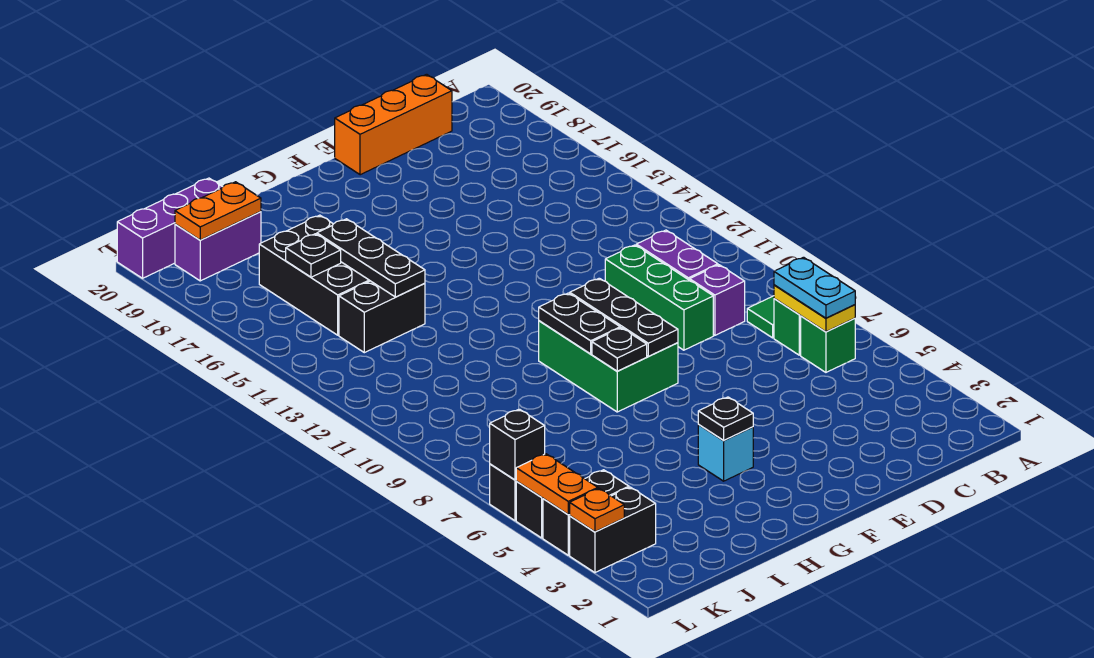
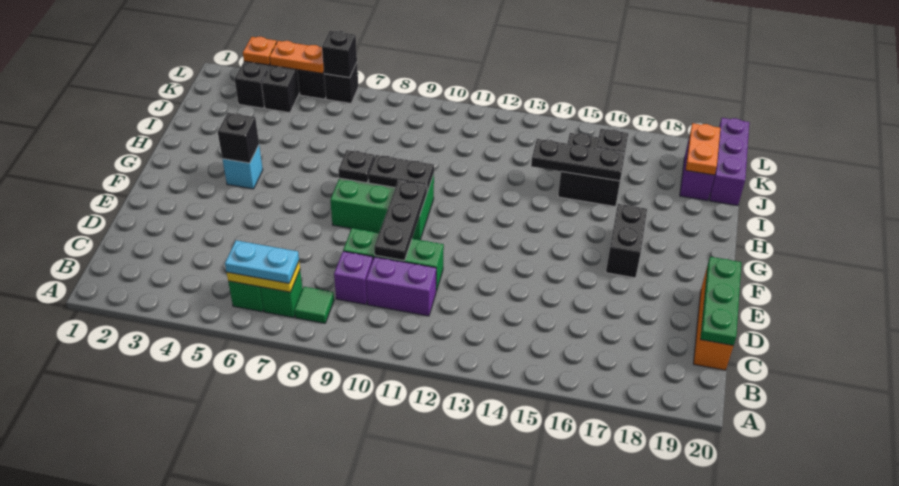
none -> green plate C20:E20 level 2
black plate F8:F10 level 2 -> black plate D10:F10 level 2
black plate G4 level 2 -> black brick G4 level 2
black brick I14:J14 level 1 -> black brick F17:G17 level 1
black brick I15:J17 level 1 -> black brick I15:J16 level 1

